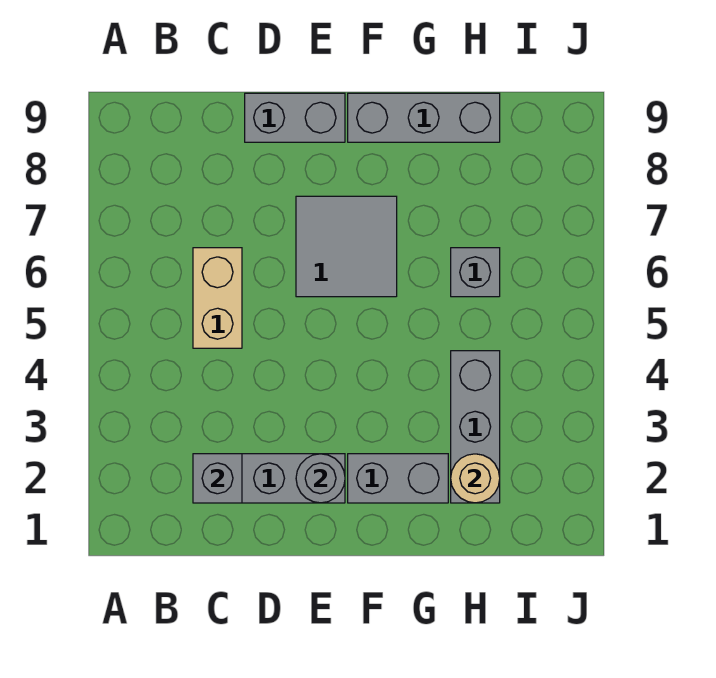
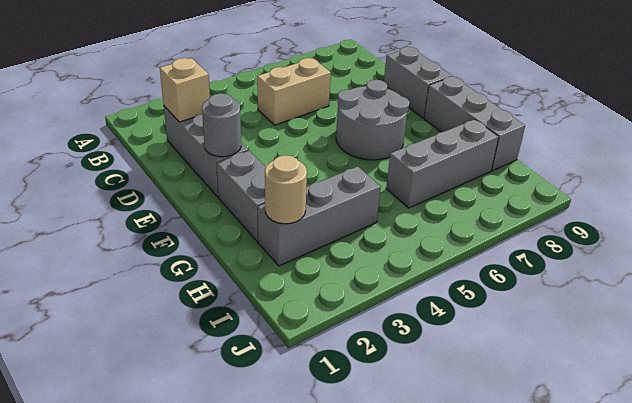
grey brick C2 level 2 -> tan brick C2 level 2
grey tile E6:F7 level 1 -> grey round brick E6:F7 level 1
grey brick H6 level 1 -> grey brick H6:H8 level 1

